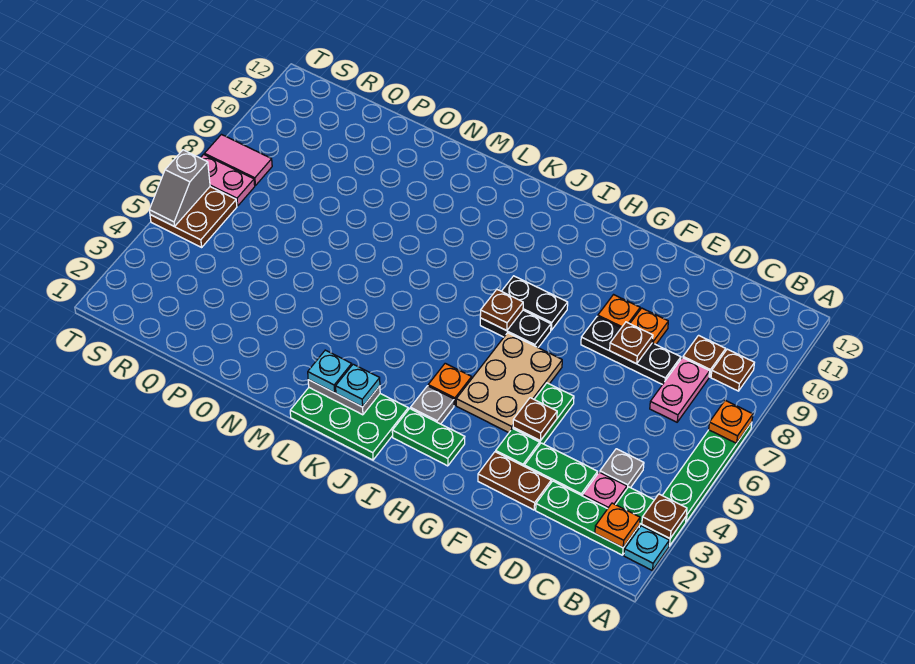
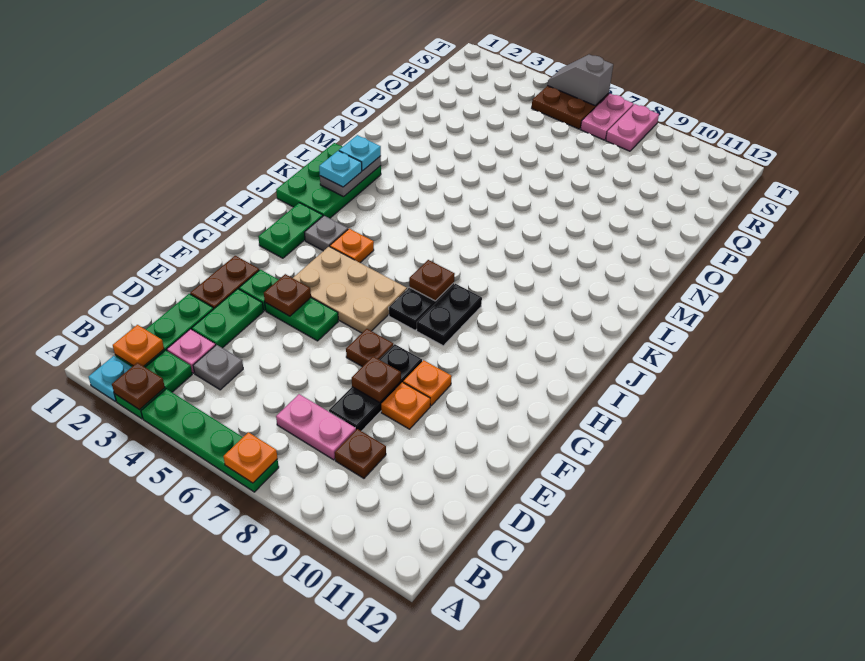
brown plate B9 level 1 -> brown plate F7 level 1
pink tile S8:T8 level 1 -> pink plate S8:T8 level 1

